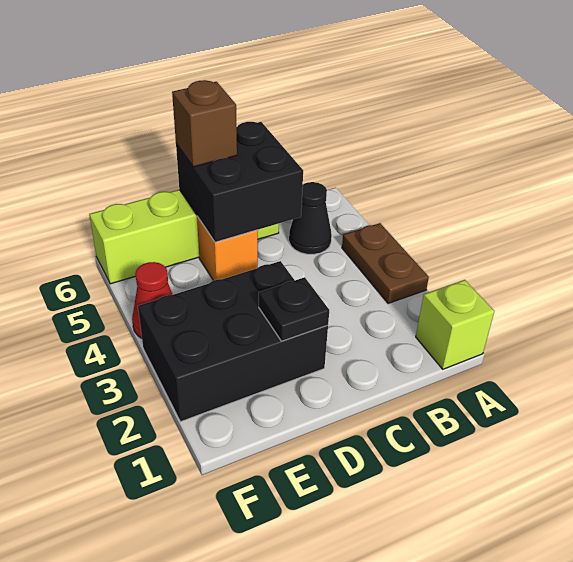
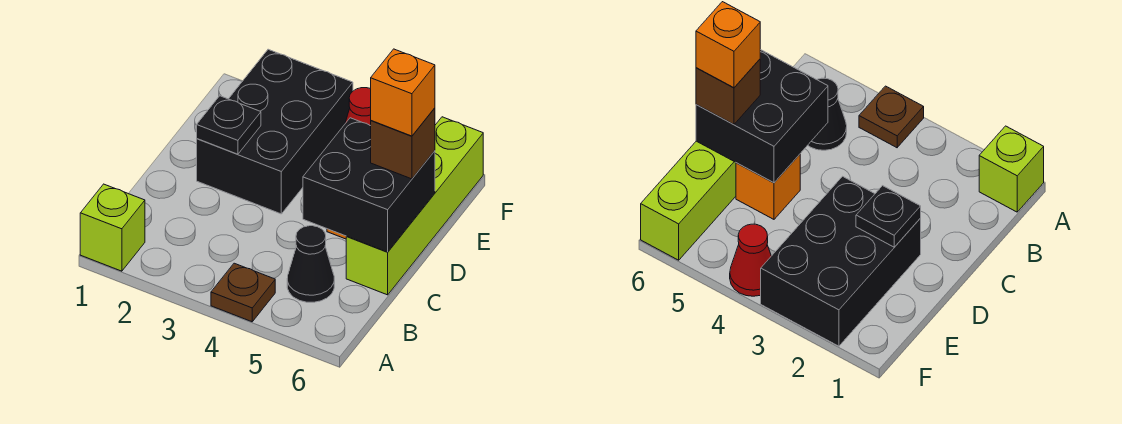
brown plate A3:A4 level 1 -> brown plate A4 level 1
none -> orange brick D6 level 4

